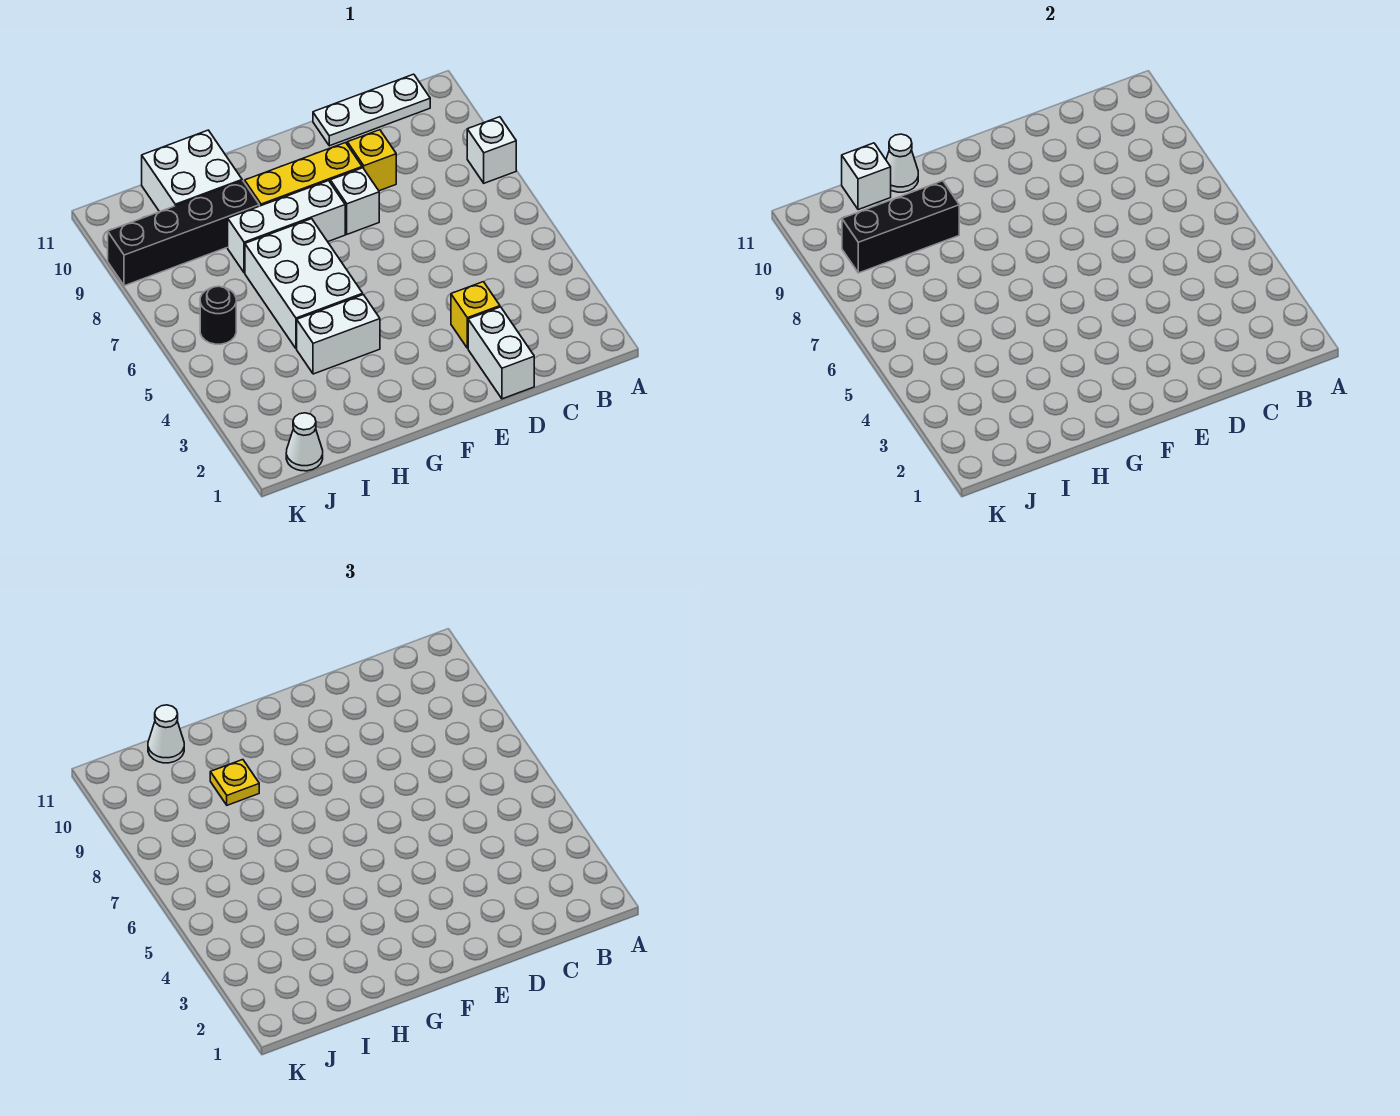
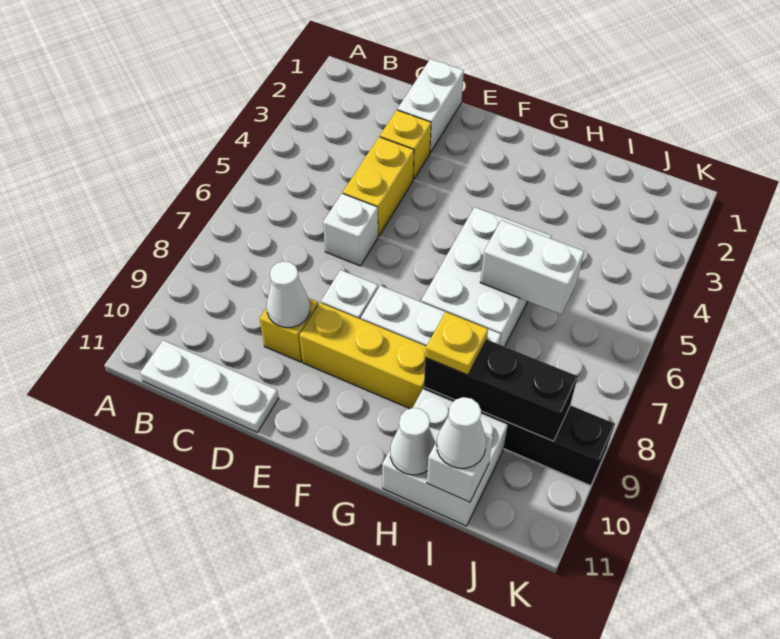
white brick A8 level 1 -> white brick D6 level 1
none -> yellow brick D4:D5 level 1
white brick G4:H4 level 1 -> white brick H6:I6 level 2
white cone J1 level 1 -> white cone D9 level 2
black round brick J6 level 1 -> none

